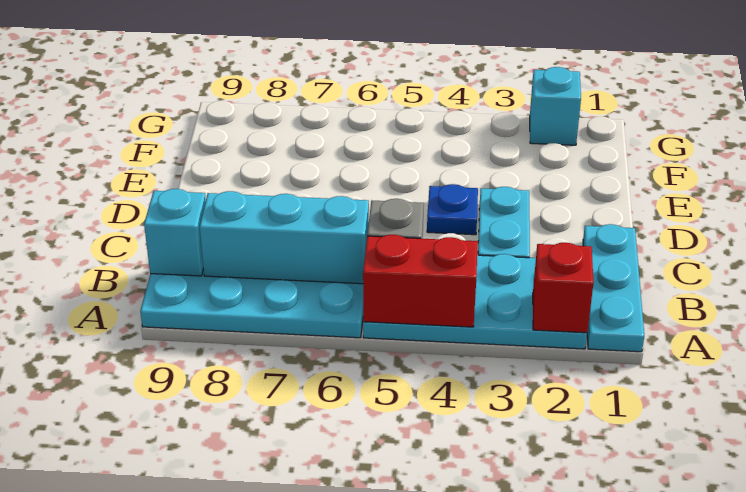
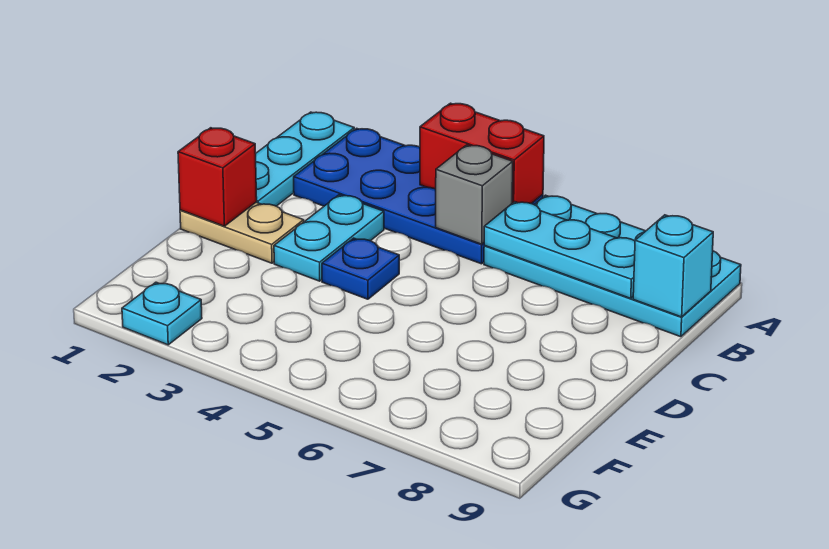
cyan plate A2:B5 level 1 -> blue plate A2:B5 level 1
red brick A2 level 2 -> red brick D1 level 2
cyan brick B6:B8 level 2 -> cyan plate B6:B8 level 2
none -> tan plate D1:D2 level 1
cyan brick G2 level 1 -> cyan plate G2 level 1

